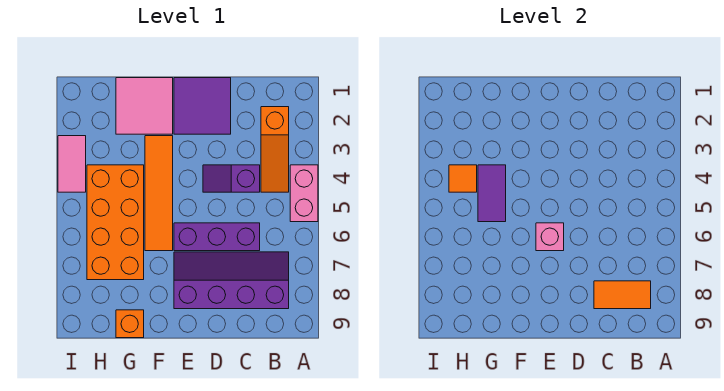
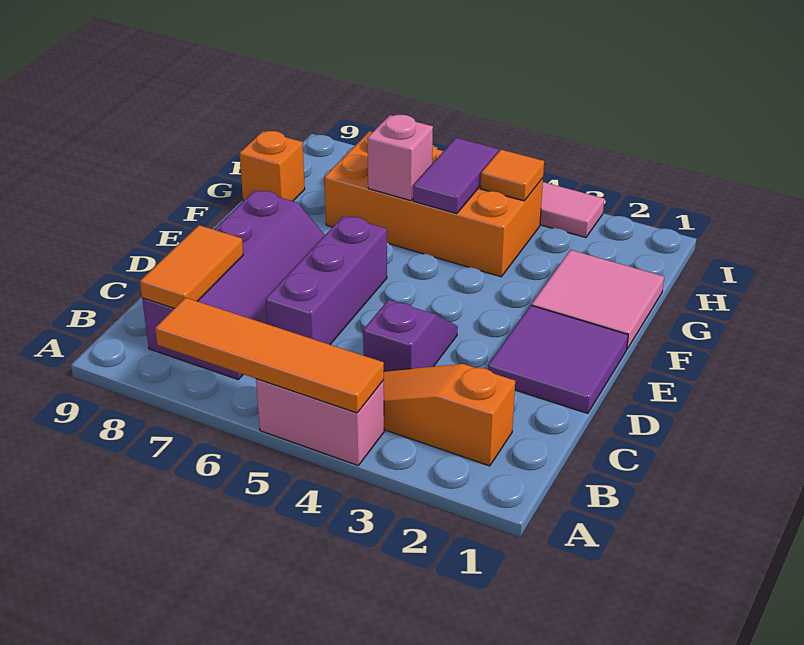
pink brick E6 level 2 -> pink brick G6 level 2
orange tile F3:F6 level 1 -> orange tile A4:A7 level 2
purple tile G4:G5 level 2 -> purple tile G5:H5 level 2

